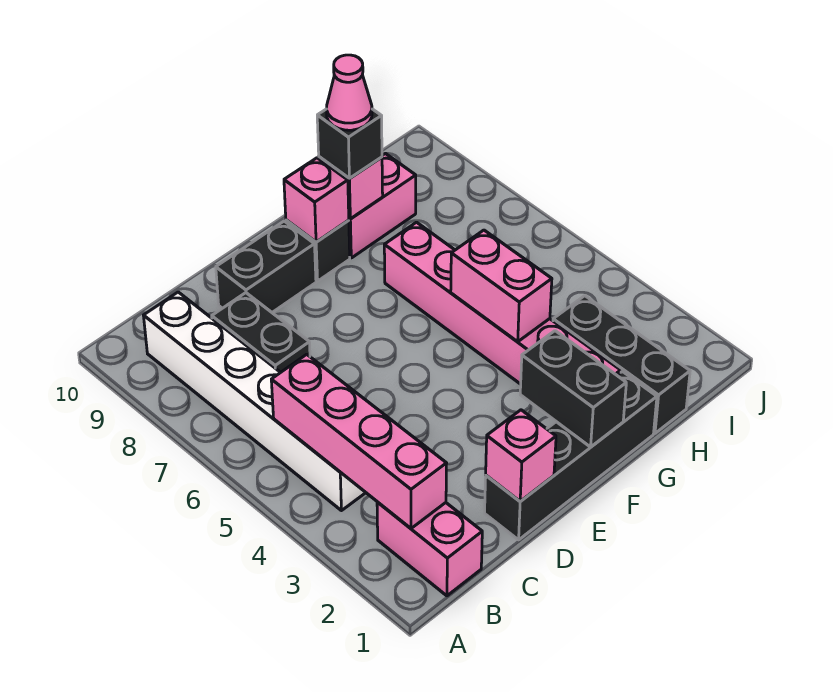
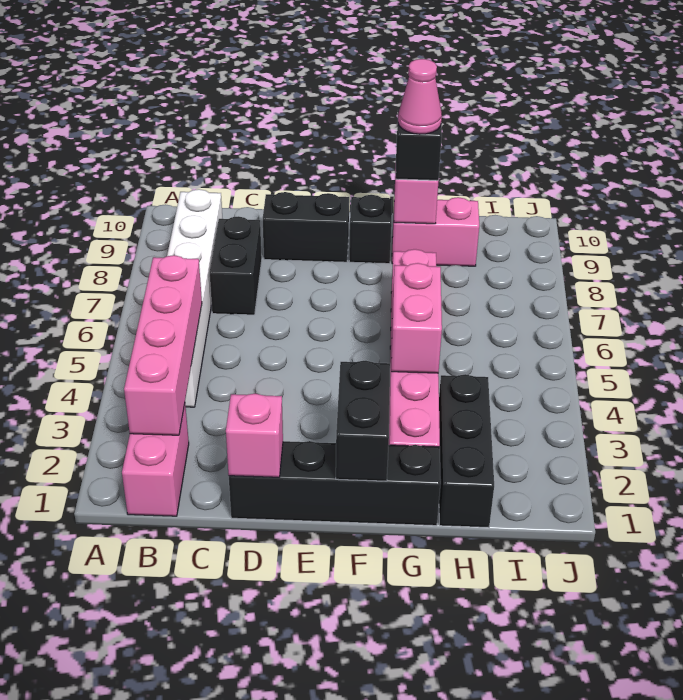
pink brick F9 level 2 -> none

